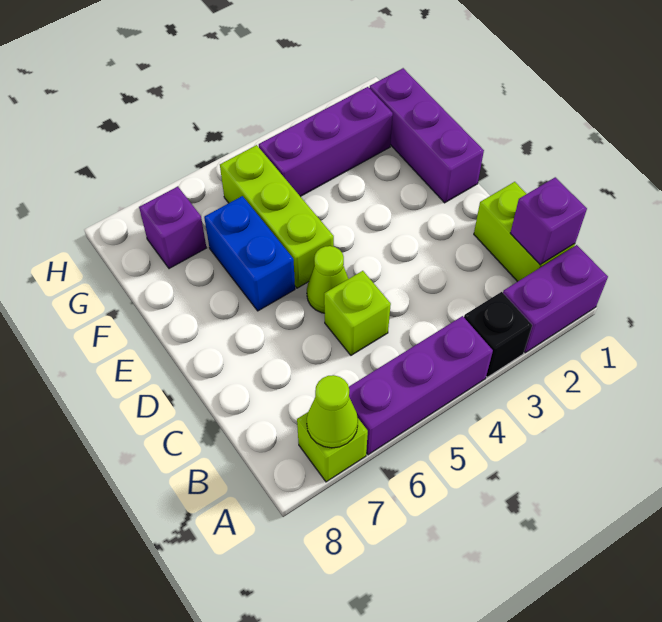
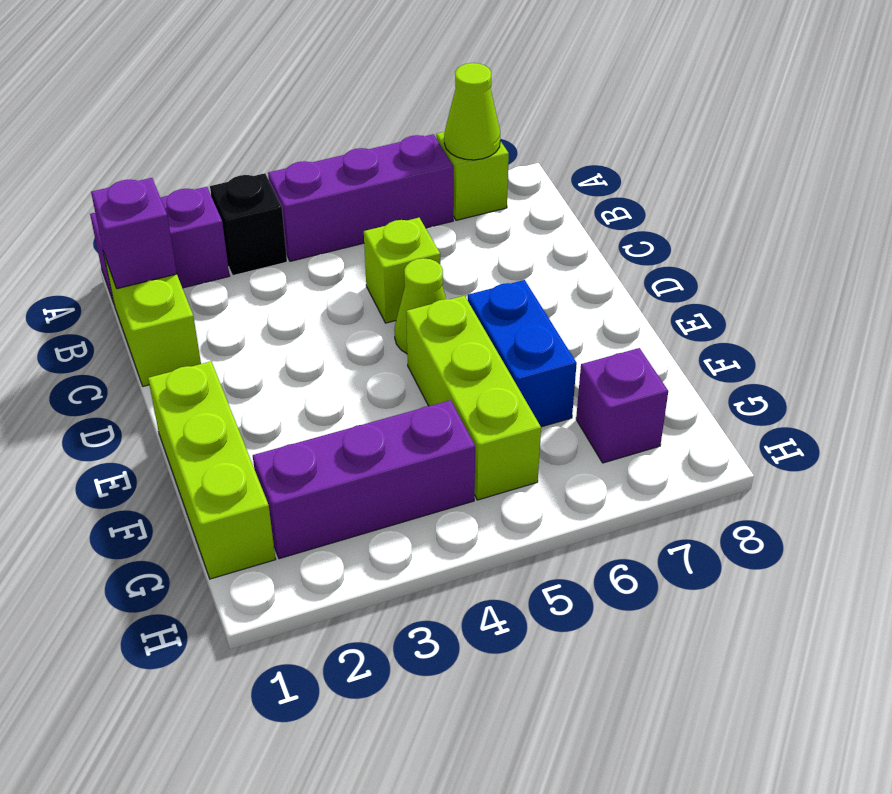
purple brick E1:G1 level 1 -> lime brick E1:G1 level 1

